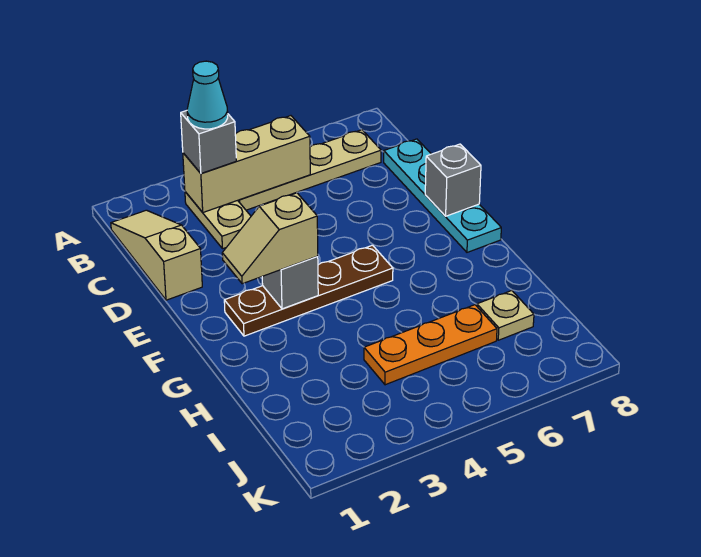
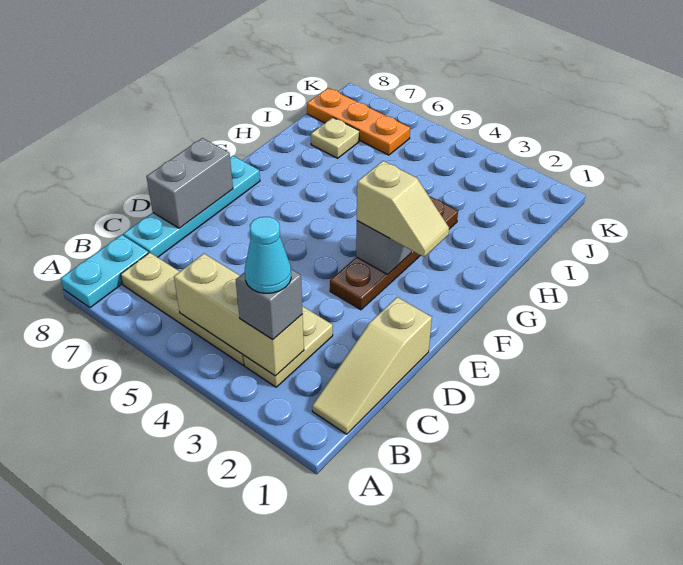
none -> cyan plate A8:B8 level 1
grey brick E8 level 2 -> grey brick D8:E8 level 2
brown plate F2:F5 level 1 -> brown plate E3:H3 level 1
orange plate I4:I6 level 1 -> orange plate J6:J8 level 1

